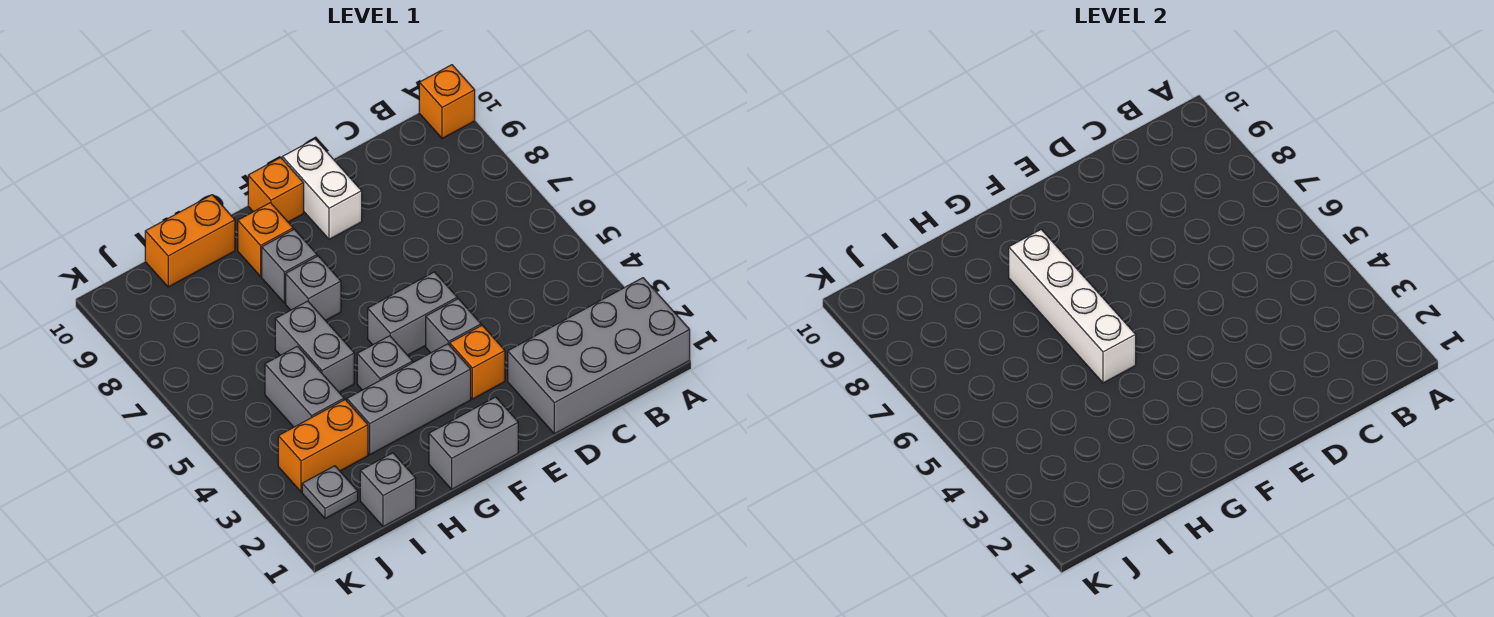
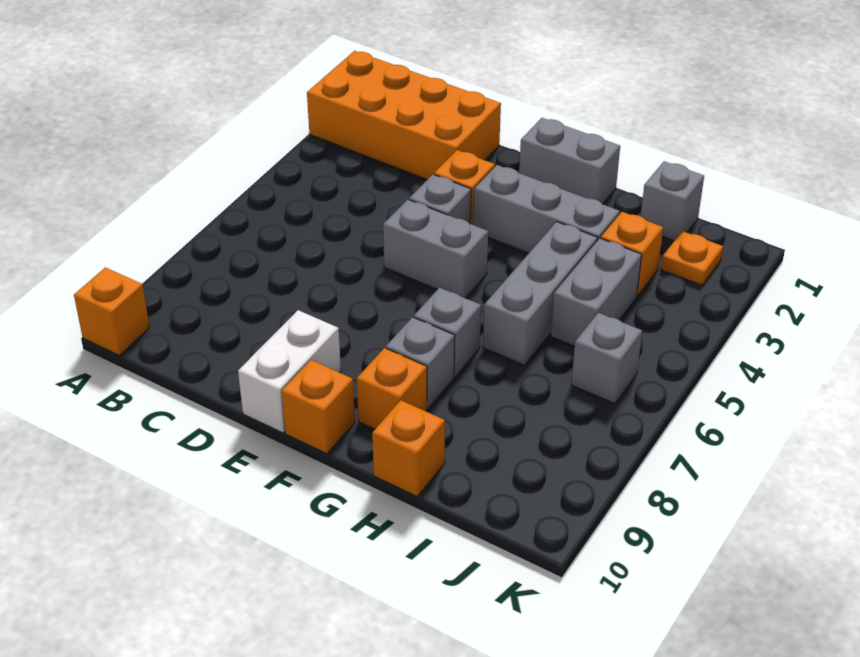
grey brick A1:D2 level 1 -> orange brick A1:D2 level 1
grey brick G4 level 1 -> grey brick J6 level 1
white brick G5:G8 level 2 -> none
grey brick H5:H6 level 1 -> grey brick H4:H6 level 1
orange brick H10:I10 level 1 -> orange brick H10 level 1
orange brick I3:J3 level 1 -> orange brick I3 level 1
grey plate J2 level 1 -> orange plate J2 level 1

